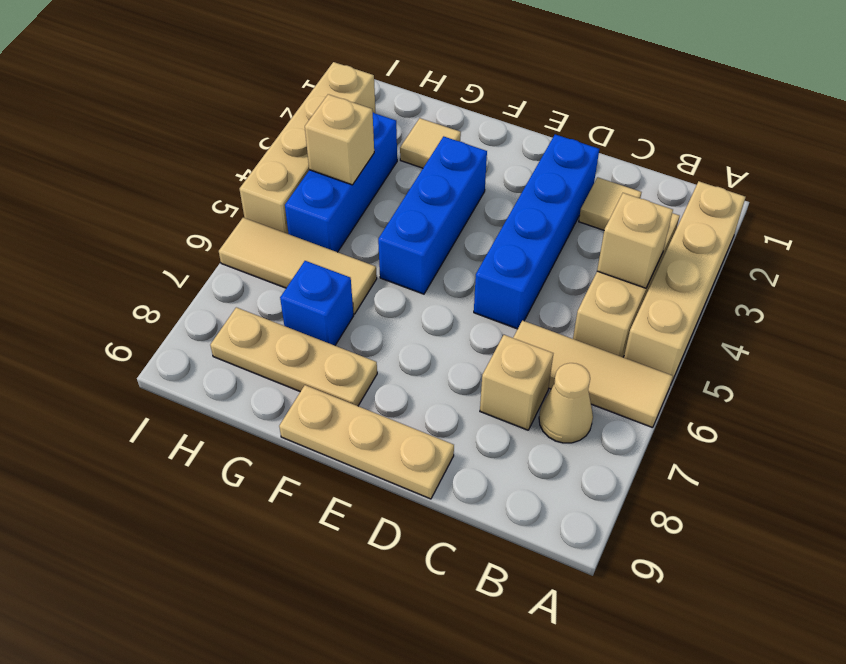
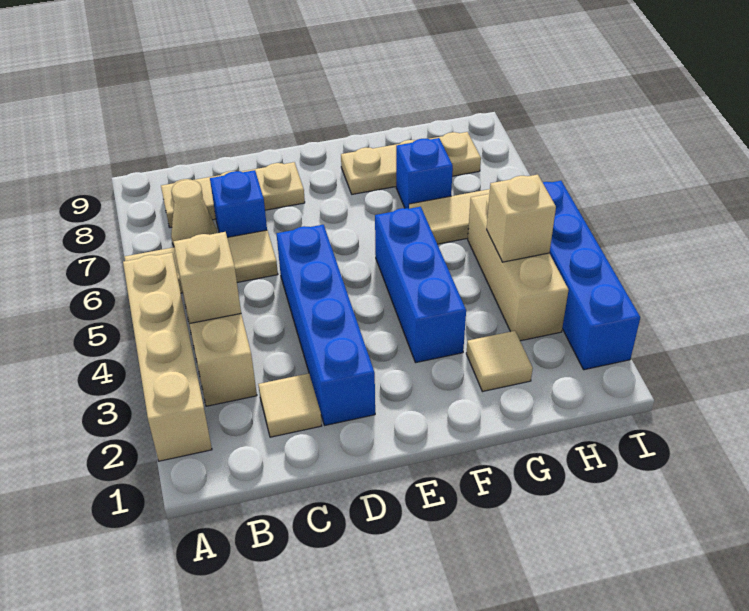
tan brick C7 level 1 -> blue brick C7 level 1
tan plate D9:F9 level 1 -> tan plate B8:D8 level 1
blue brick H3:H5 level 1 -> tan brick H3:H5 level 1
tan brick I2:I5 level 1 -> blue brick I2:I5 level 1

